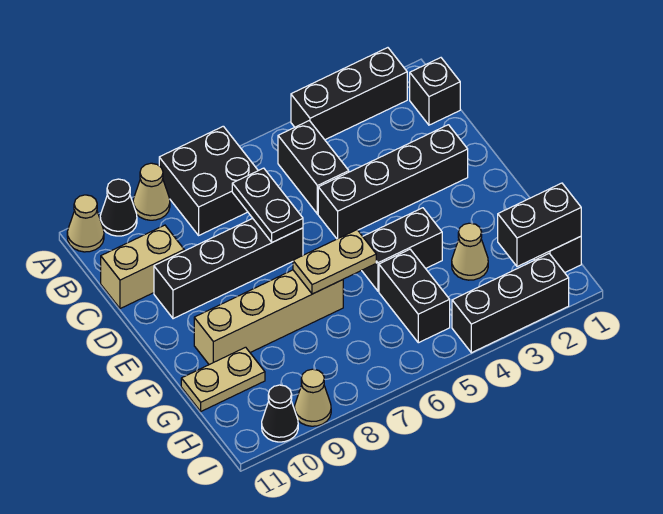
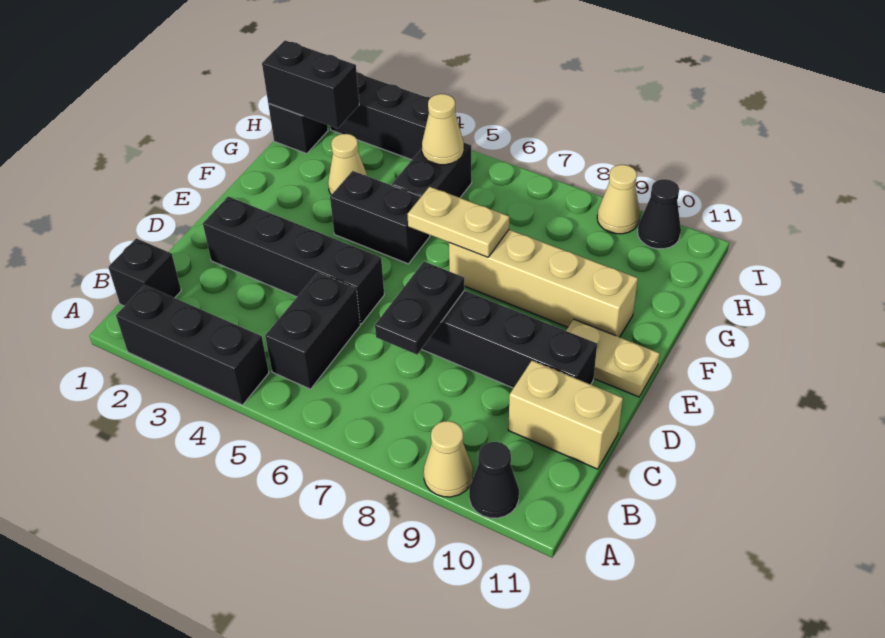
black brick A7:B8 level 1 -> none
tan cone A11 level 1 -> tan cone H5 level 2
tan plate G10:G11 level 1 -> tan plate E10:E11 level 1

